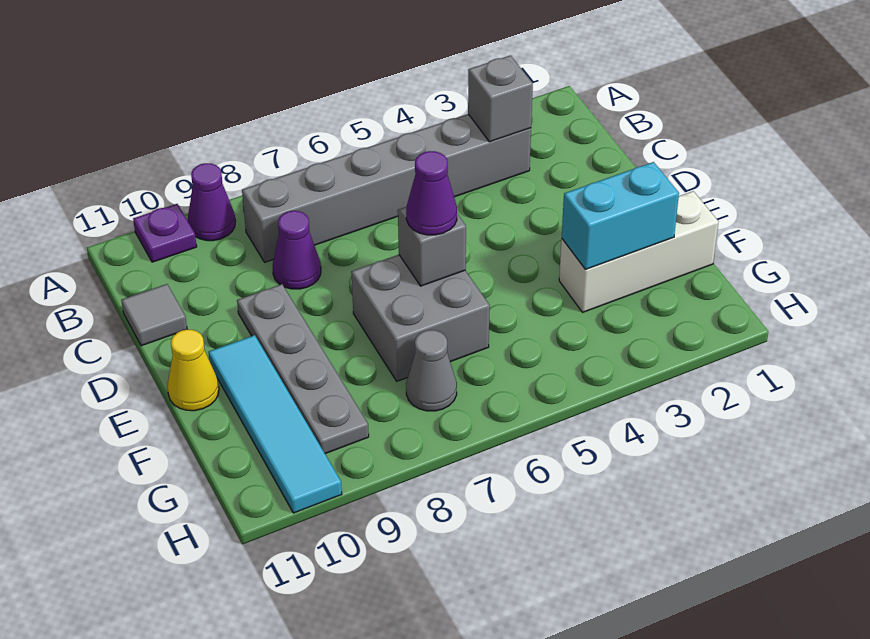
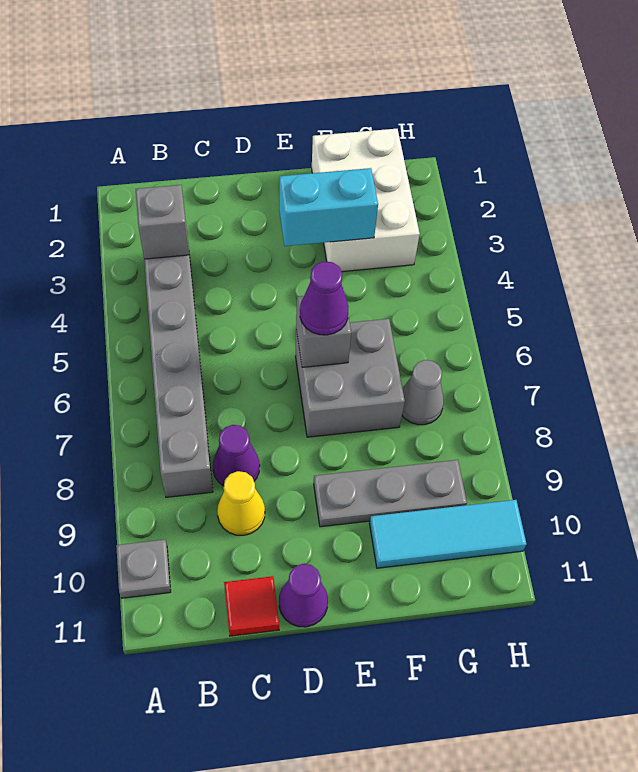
purple cone A9 level 1 -> purple cone D11 level 1
purple plate A10 level 1 -> grey plate A10 level 1
grey tile C11 level 1 -> red tile C11 level 1
grey plate D9:G9 level 1 -> grey plate E9:G9 level 1
cyan tile E10:H10 level 1 -> cyan tile F10:H10 level 1
yellow cone E11 level 1 -> yellow cone C9 level 1
white brick F1:F3 level 1 -> white brick F1:G3 level 1
cyan brick F2:F3 level 2 -> cyan brick E3:F3 level 2

